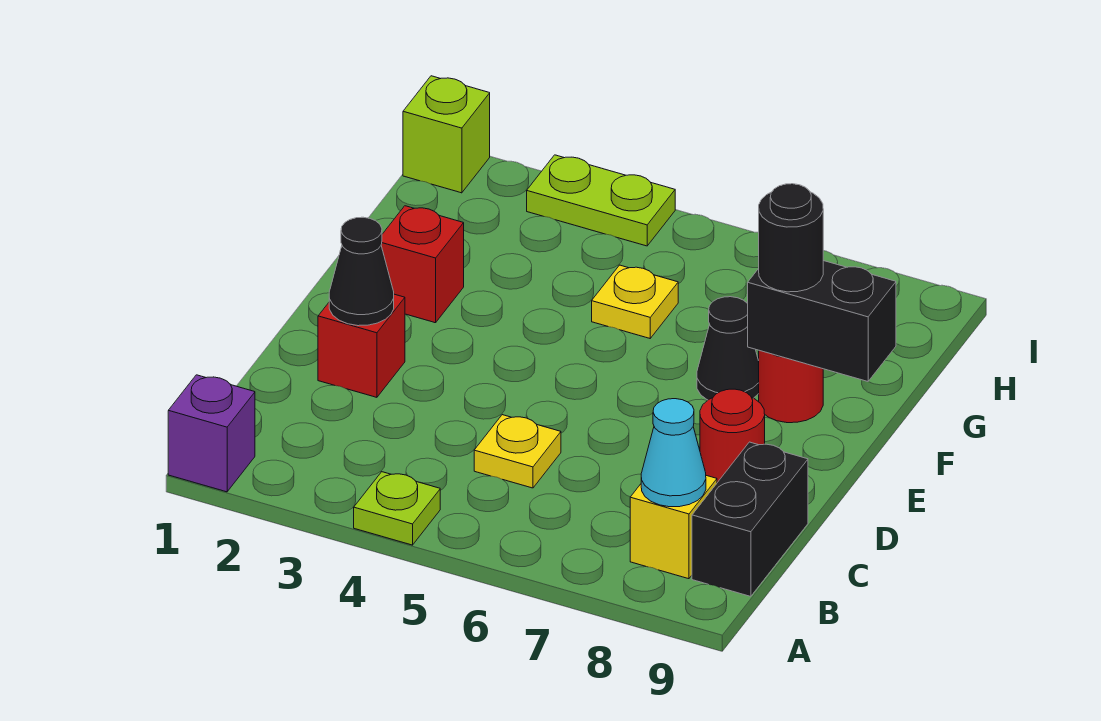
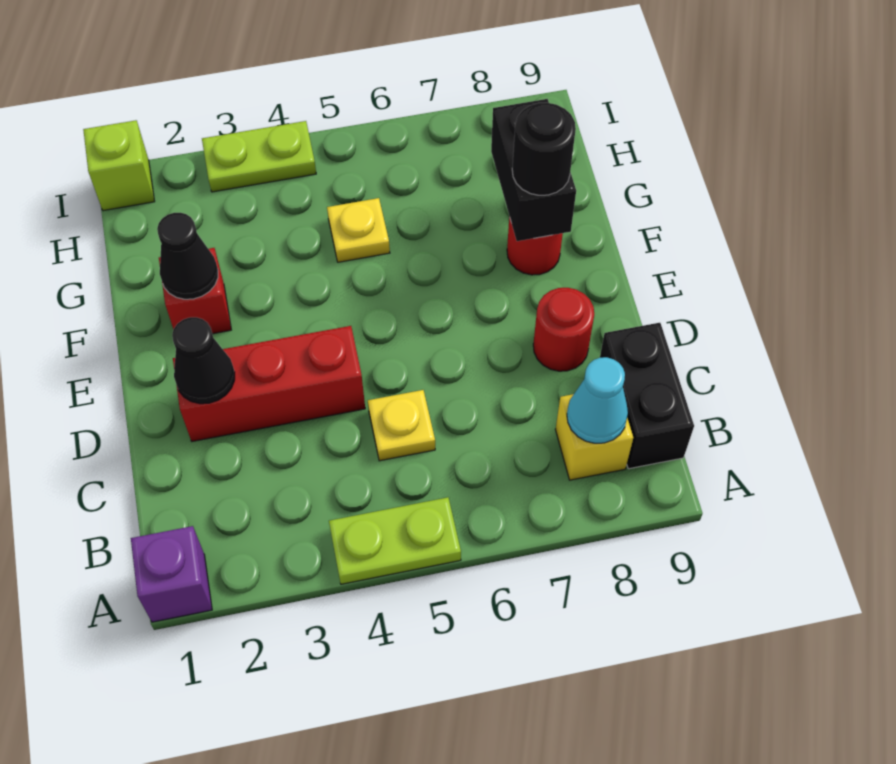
lime plate A4 level 1 -> lime plate A4:A5 level 1
red brick D2 level 1 -> red brick D2:D4 level 1
black cone F7 level 1 -> black cone F2 level 2
black brick F8:F9 level 2 -> black brick F8:G8 level 2

